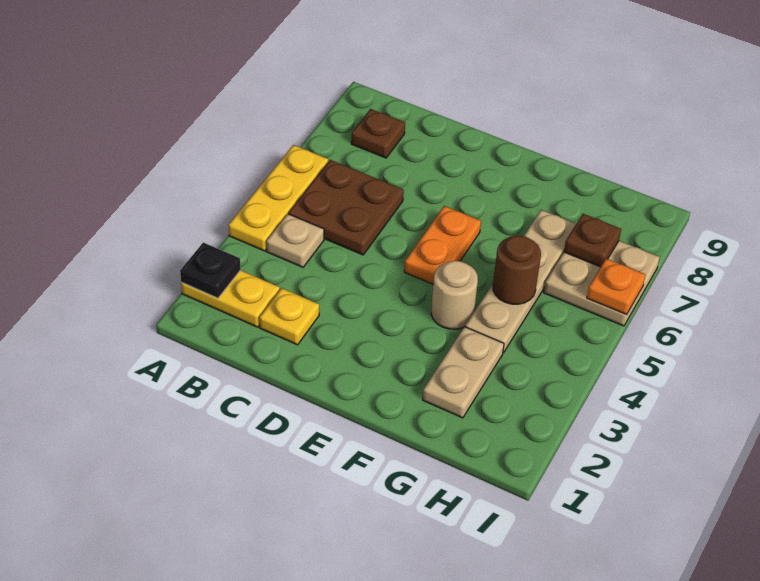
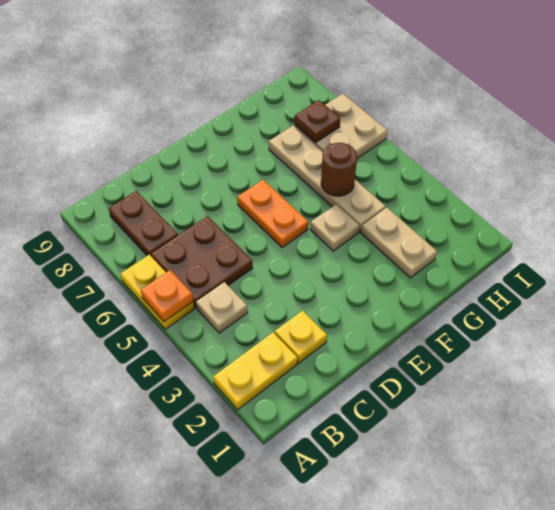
black plate A2 level 2 -> none
yellow plate A4:A6 level 1 -> yellow plate A5:A6 level 1
brown plate B8 level 1 -> brown plate B7:B8 level 1
tan round brick F4 level 1 -> tan plate F4 level 1
orange plate I6 level 2 -> orange plate A5 level 2

